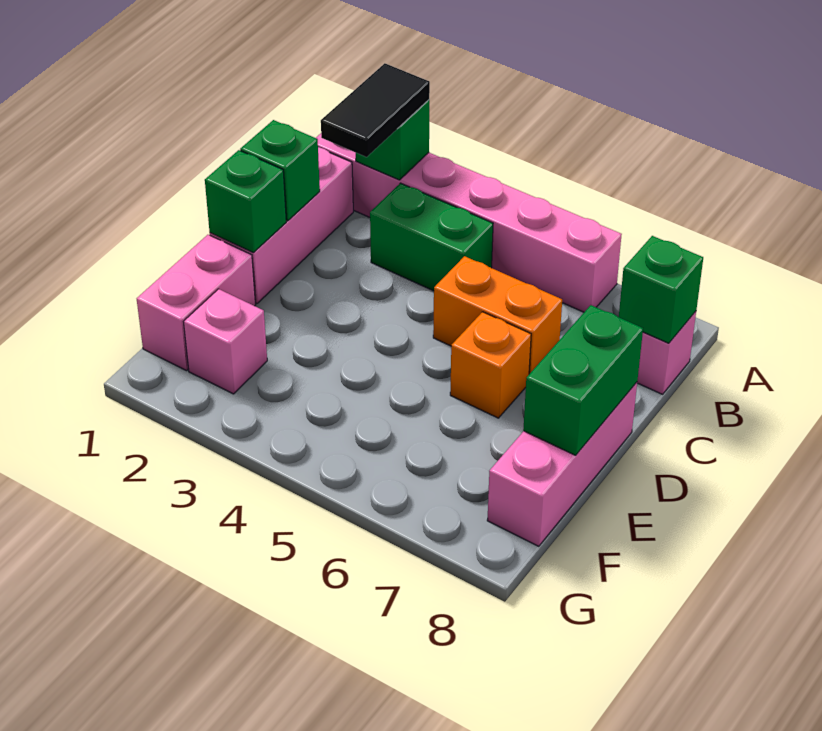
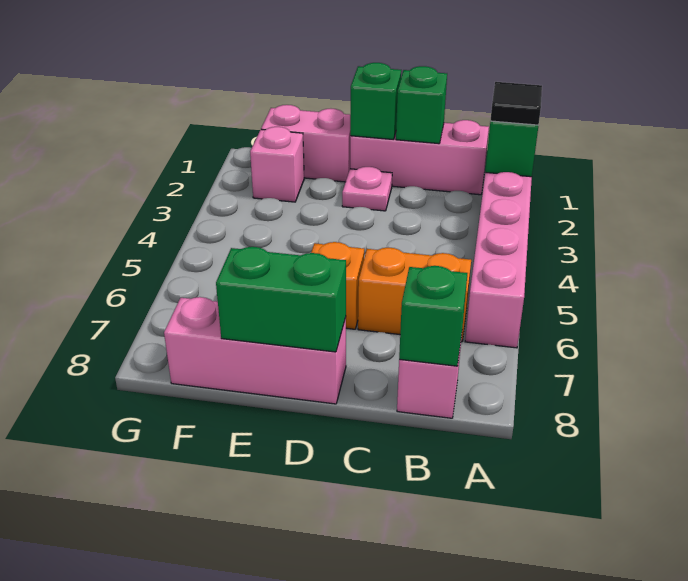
black tile A2:B2 level 3 -> black tile A2 level 3
green brick B3:B4 level 1 -> none
orange brick C5:C6 level 1 -> orange brick B6:C6 level 1
none -> pink plate D2 level 1

